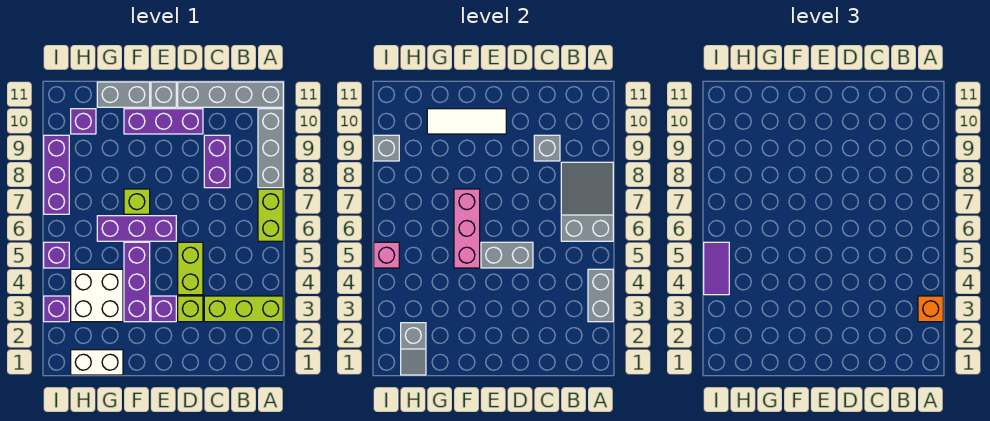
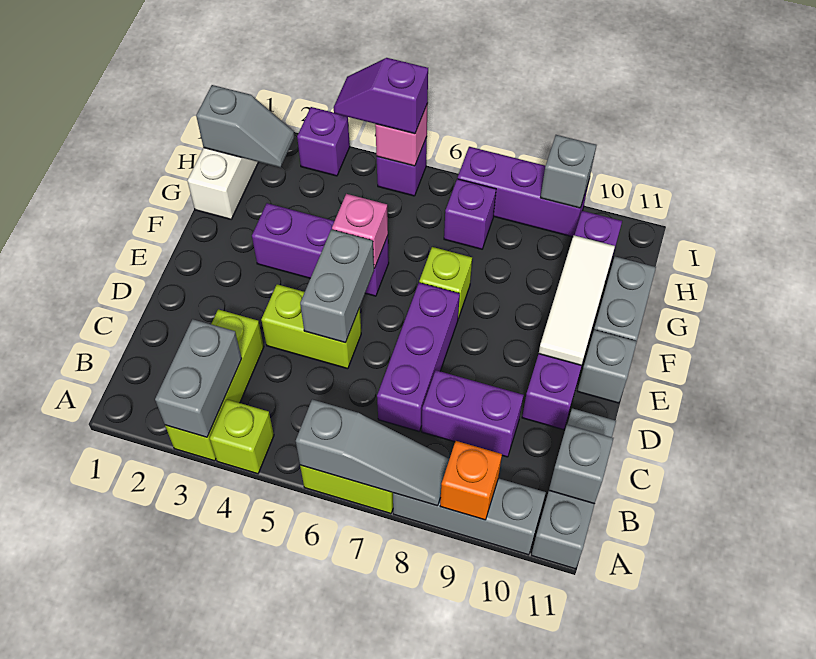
grey brick A3:A4 level 2 -> grey brick A3:B3 level 2
orange brick A3 level 3 -> orange brick A9 level 2
grey slope A6:B8 level 2 top 6 -> grey slope A6:A8 level 2 top 6
grey brick A11:D11 level 1 -> grey brick A11:C11 level 1
grey brick C9 level 2 -> grey brick B11 level 2
lime brick D3 level 1 -> lime brick A4 level 1
purple brick E3 level 1 -> purple brick H7 level 1
purple brick E6:G6 level 1 -> purple brick C7:E7 level 1
pink brick F5:F7 level 2 -> pink brick F5 level 2
white brick G3:H4 level 1 -> none
grey slope H1:H2 level 2 top 2 -> grey slope H1:H2 level 2 top 1
purple tile I4:I5 level 3 -> purple slope I4:I5 level 3 top 5

